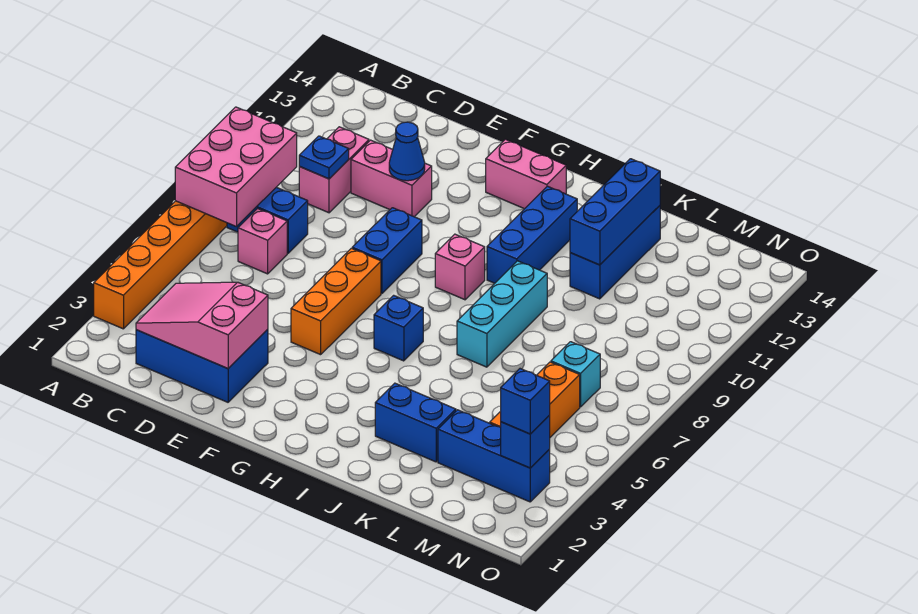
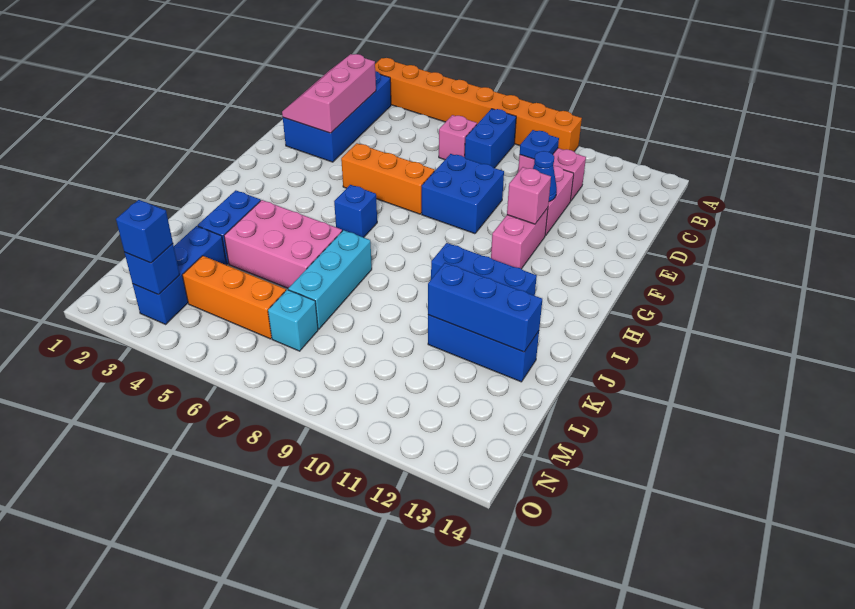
pink brick A7:B9 level 2 -> pink brick J4:K6 level 1
blue brick C2:E3 level 1 -> blue brick B2:E3 level 1
pink slope C2:E3 level 2 top E -> pink slope C2:E3 level 2 top 3
blue brick F8:F9 level 1 -> blue brick E8:F9 level 1
pink brick G13:H13 level 1 -> pink brick F11:G11 level 1
pink brick H9 level 1 -> pink brick F11 level 2
cyan brick J7:J9 level 1 -> cyan brick J7:L7 level 1

